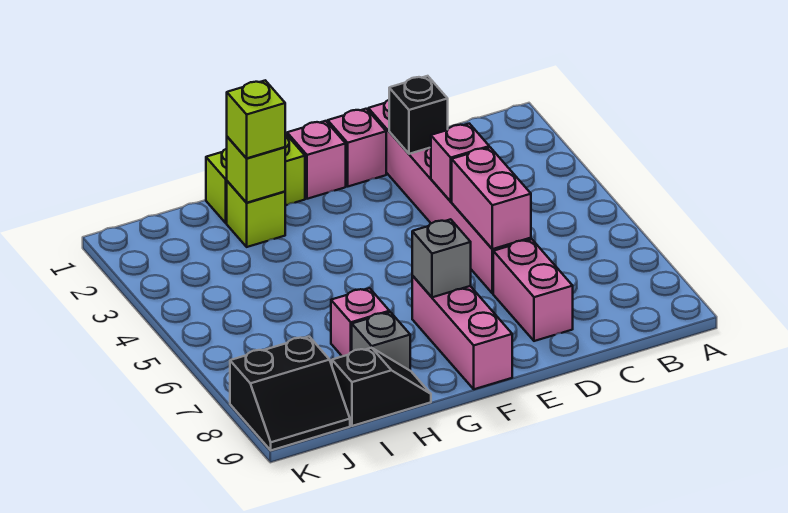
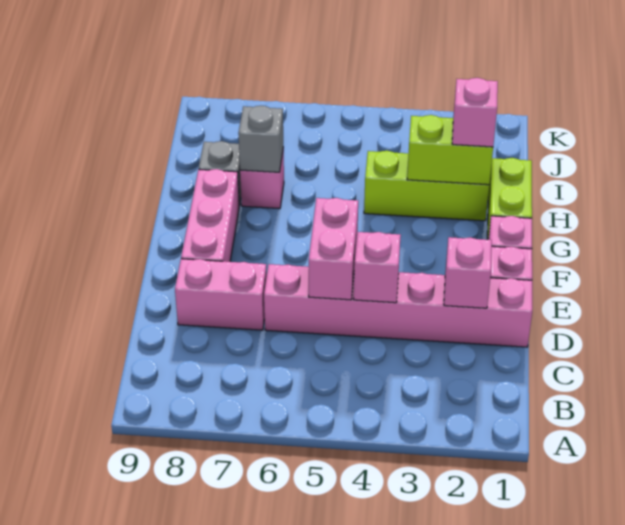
black brick D2 level 2 -> pink brick D2 level 2
pink brick D5:D6 level 2 -> pink brick D5:E5 level 2
pink brick F7:F9 level 1 -> pink brick E8:G8 level 1
grey brick F7 level 2 -> grey brick H7 level 2
lime brick H2 level 1 -> lime brick H2:H4 level 1
lime brick H2 level 2 -> lime brick H2:H3 level 2
lime brick H2 level 3 -> pink brick H2 level 3
black slope H9:I9 level 1 top I -> none
black slope J8:K9 level 1 top 8 -> none

